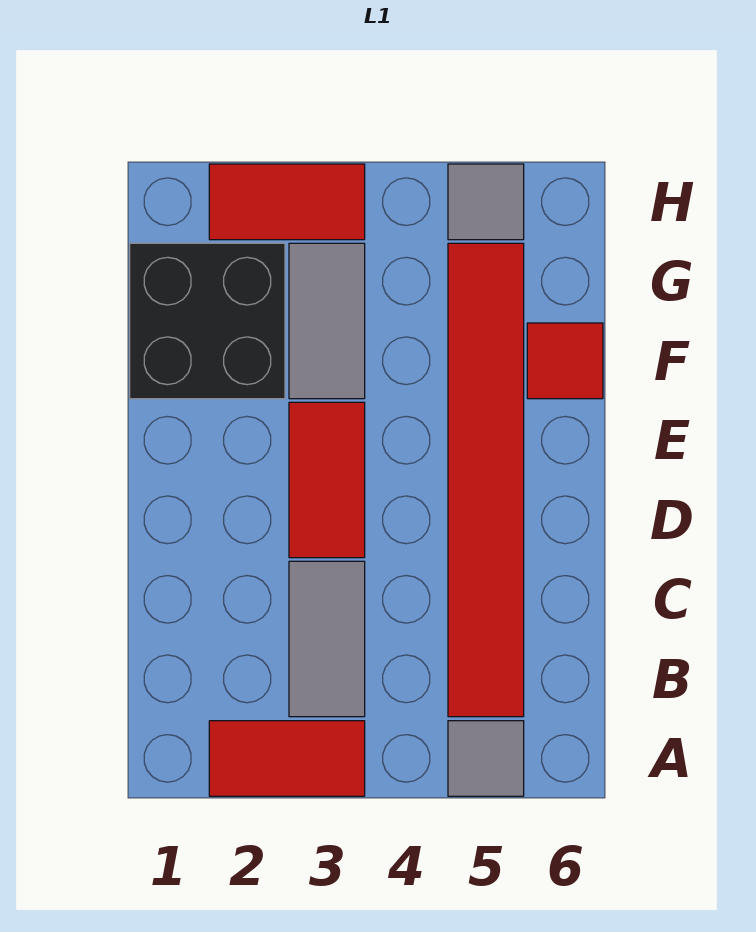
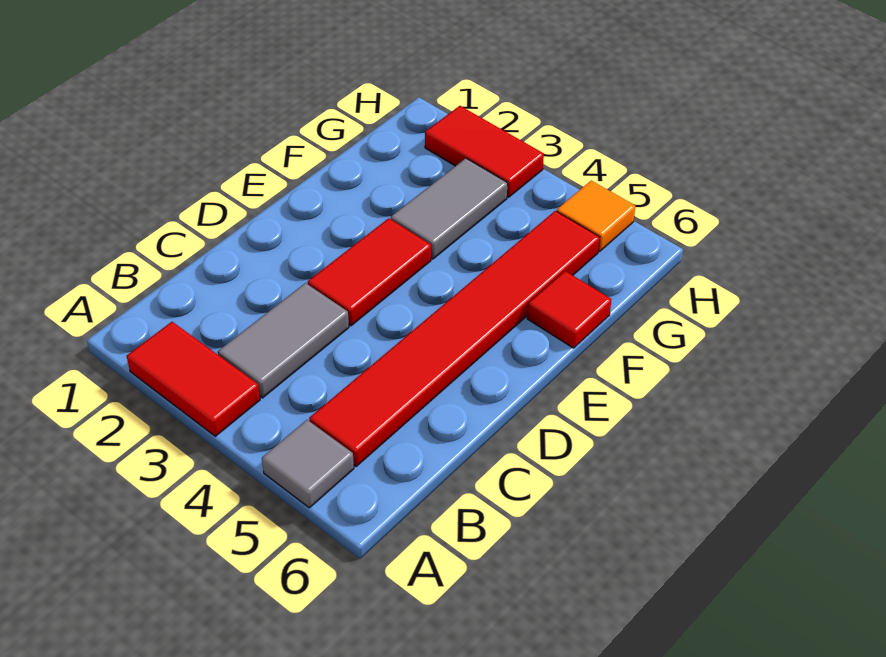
black brick F1:G2 level 1 -> none
grey tile H5 level 1 -> orange tile H5 level 1

